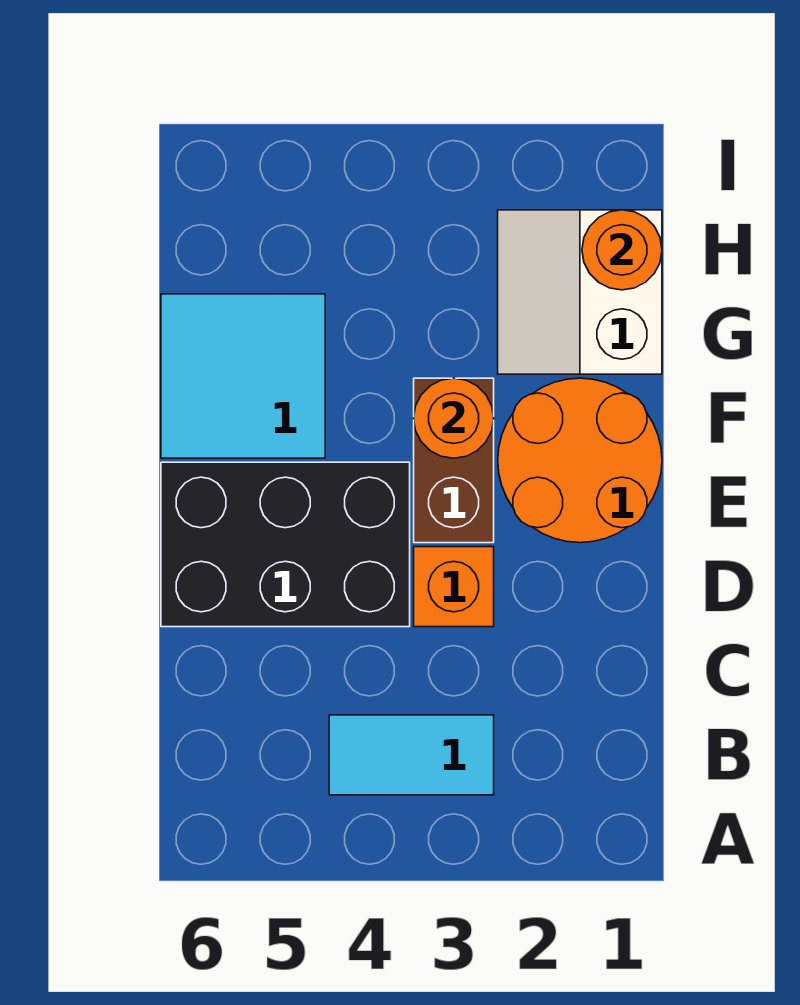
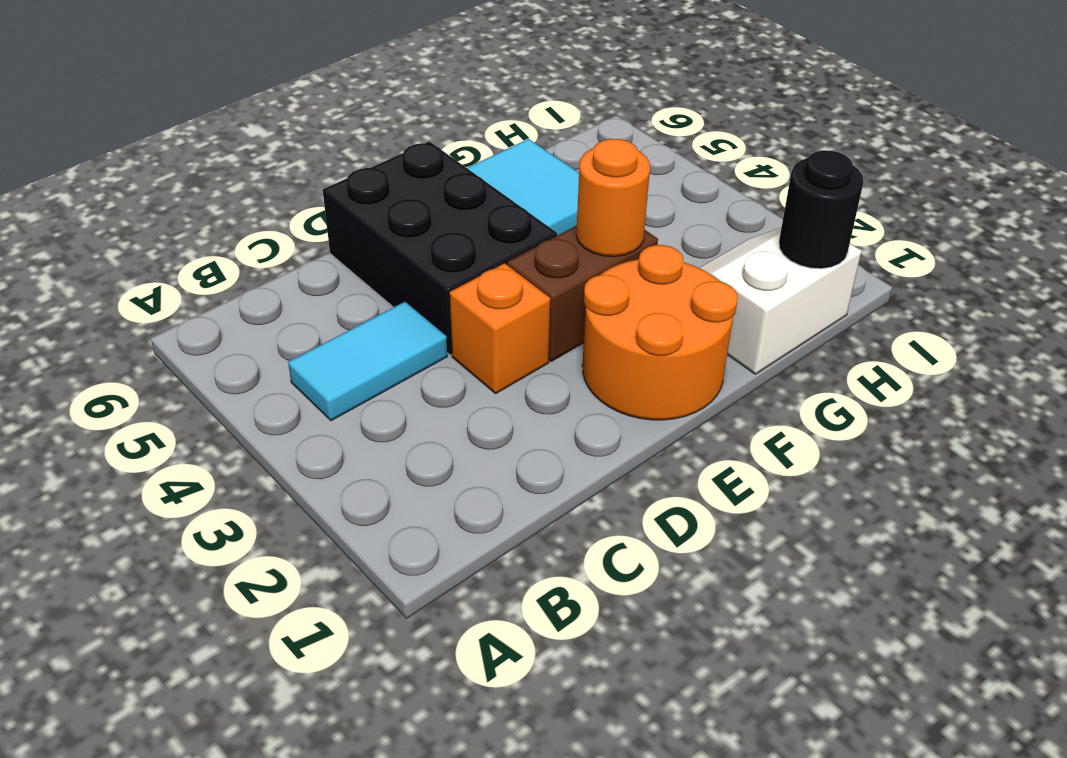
cyan tile B3:B4 level 1 -> cyan tile B4:C4 level 1
orange round brick H1 level 2 -> black round brick H1 level 2

